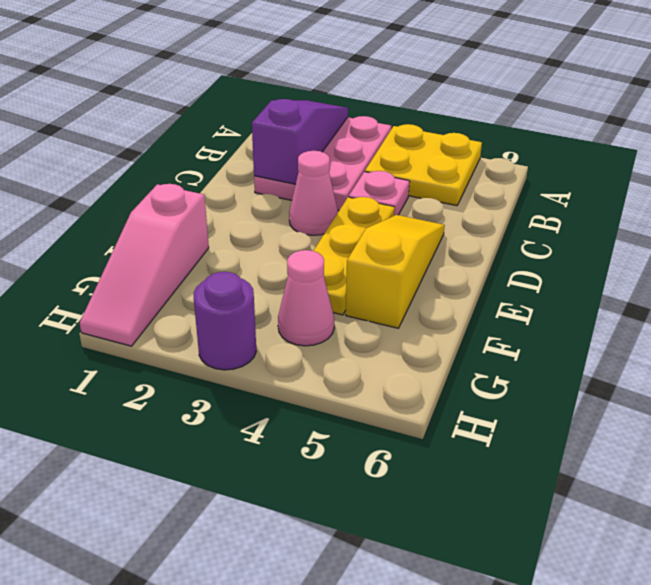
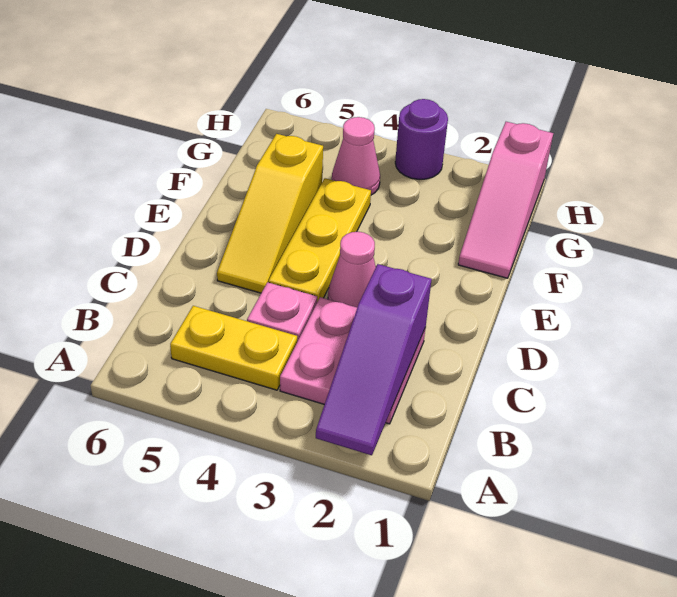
pink plate A2:C3 level 1 -> pink plate B2:C3 level 1
yellow plate A4:B5 level 1 -> yellow plate B4:B5 level 1
pink slope F1:H1 level 1 top F -> pink slope F1:H1 level 1 top H

